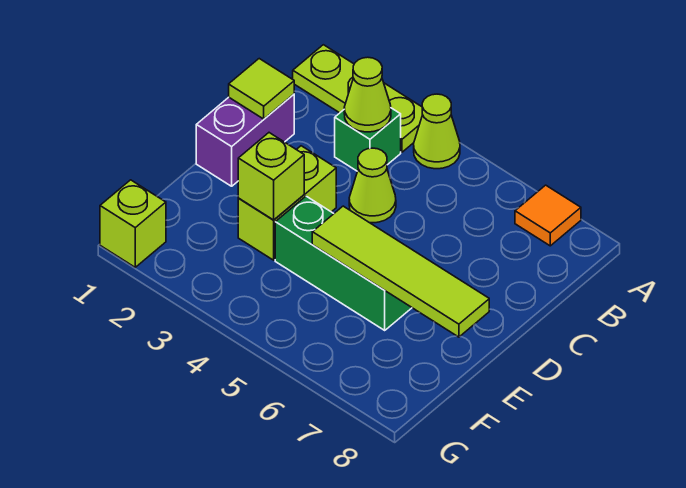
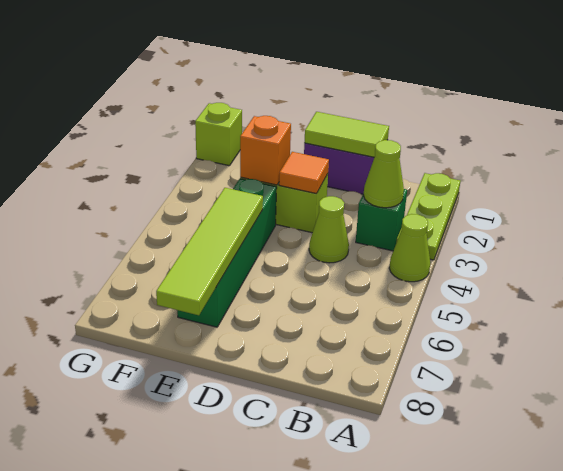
orange tile A7 level 1 -> orange tile D3 level 2
lime tile C1 level 2 -> lime tile C1:D1 level 2
lime brick E3 level 2 -> orange brick E3 level 2
green brick E4:E6 level 1 -> green brick E4:E7 level 1

